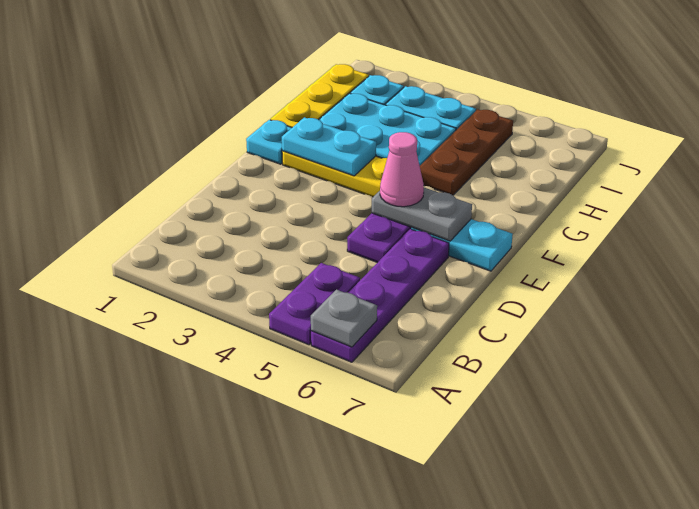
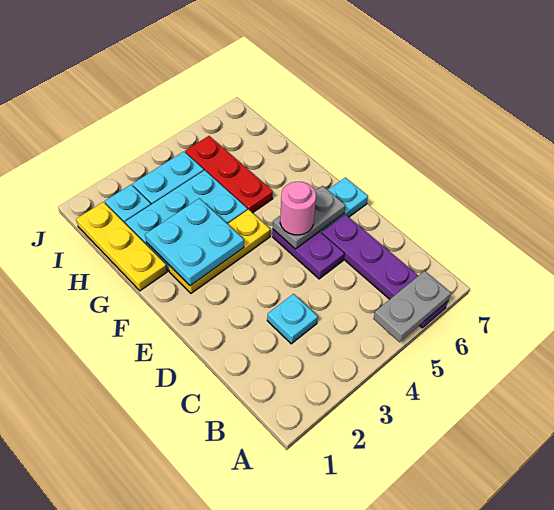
purple plate A5:B5 level 1 -> none
grey plate A6 level 2 -> grey plate A5:A6 level 2
pink cone E5 level 3 -> pink round brick E5 level 3
cyan plate F1 level 1 -> cyan plate C3 level 1
cyan plate F2:F3 level 2 -> cyan plate F2:G3 level 2
brown plate G5:I5 level 1 -> red plate G5:I5 level 1

